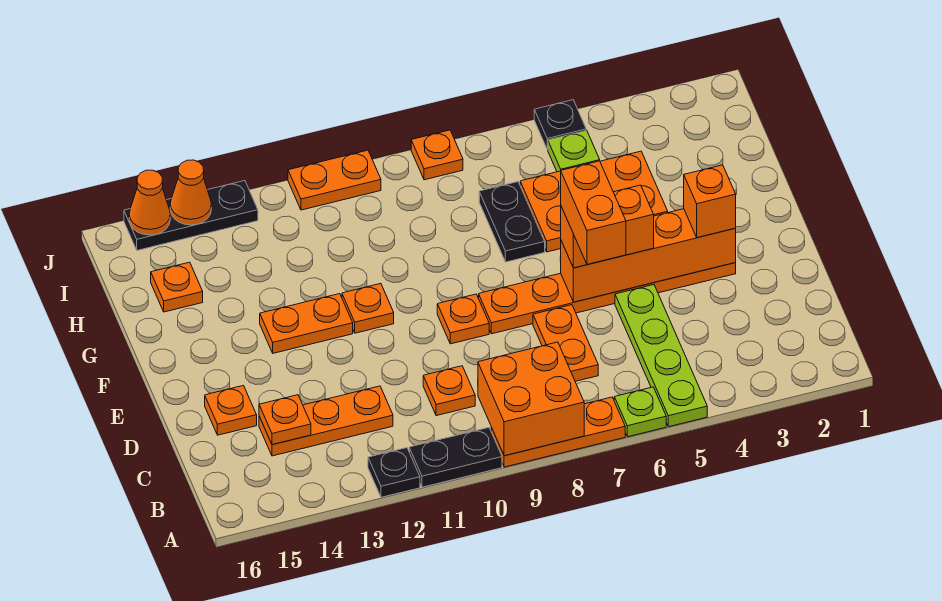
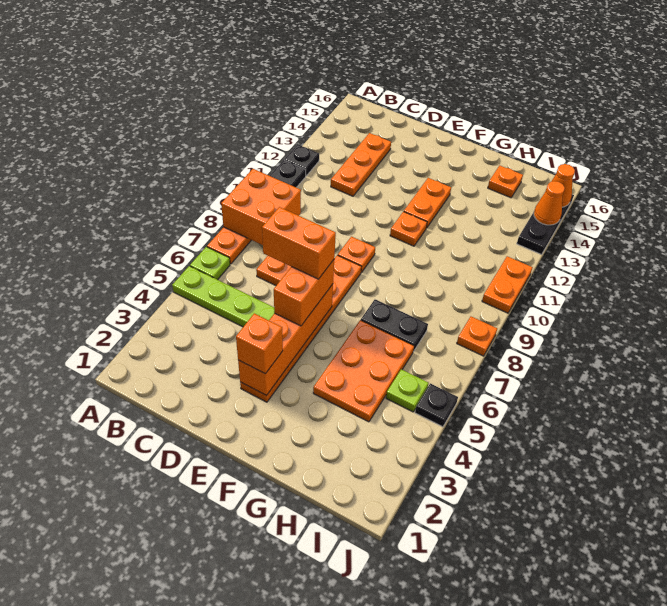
orange plate C10 level 1 -> none
orange plate C14 level 2 -> none
orange plate D15 level 1 -> none

